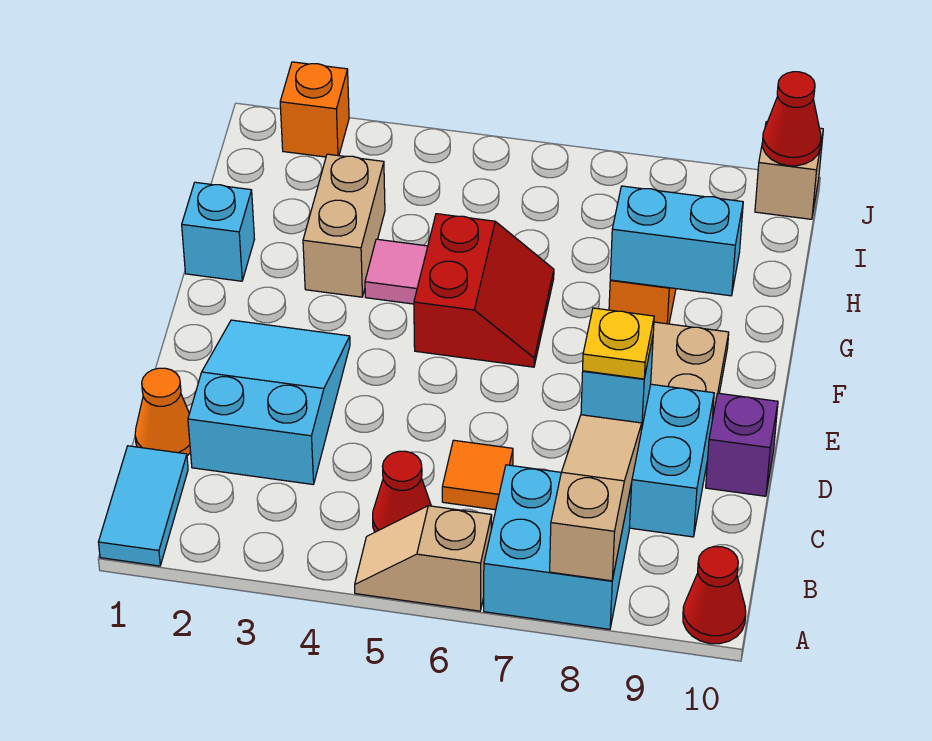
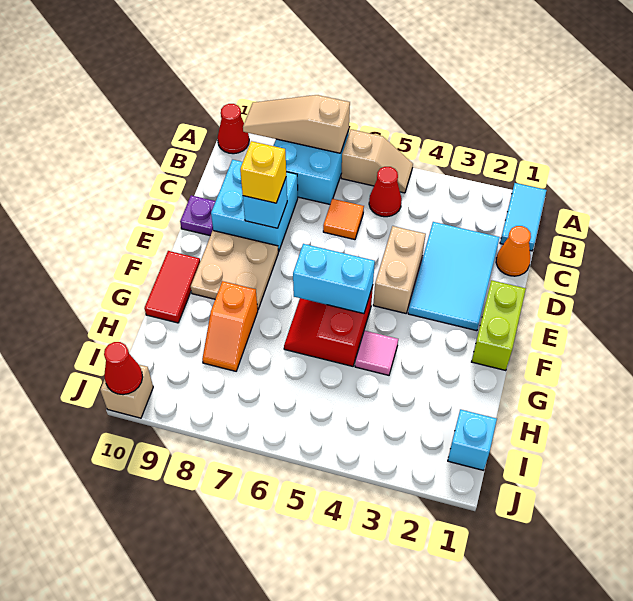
tan slope A8:C8 level 2 top A -> tan slope A7:A9 level 2 top 7
cyan slope C2:E3 level 1 top C -> cyan tile C2:E3 level 1
yellow plate D8 level 3 -> yellow brick D8 level 3
purple brick D10 level 1 -> purple plate D10 level 1
none -> lime brick E1:F1 level 1
none -> red tile F10:G10 level 1
cyan brick G1 level 1 -> cyan brick I1 level 1
tan brick G3:H3 level 1 -> tan brick D4:E4 level 1
cyan brick G8:G9 level 2 -> cyan brick F5:F6 level 2
orange brick J2 level 1 -> none

